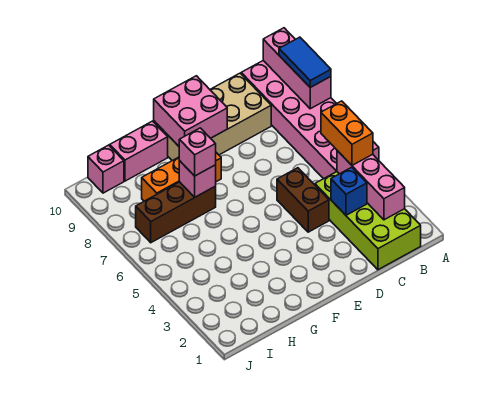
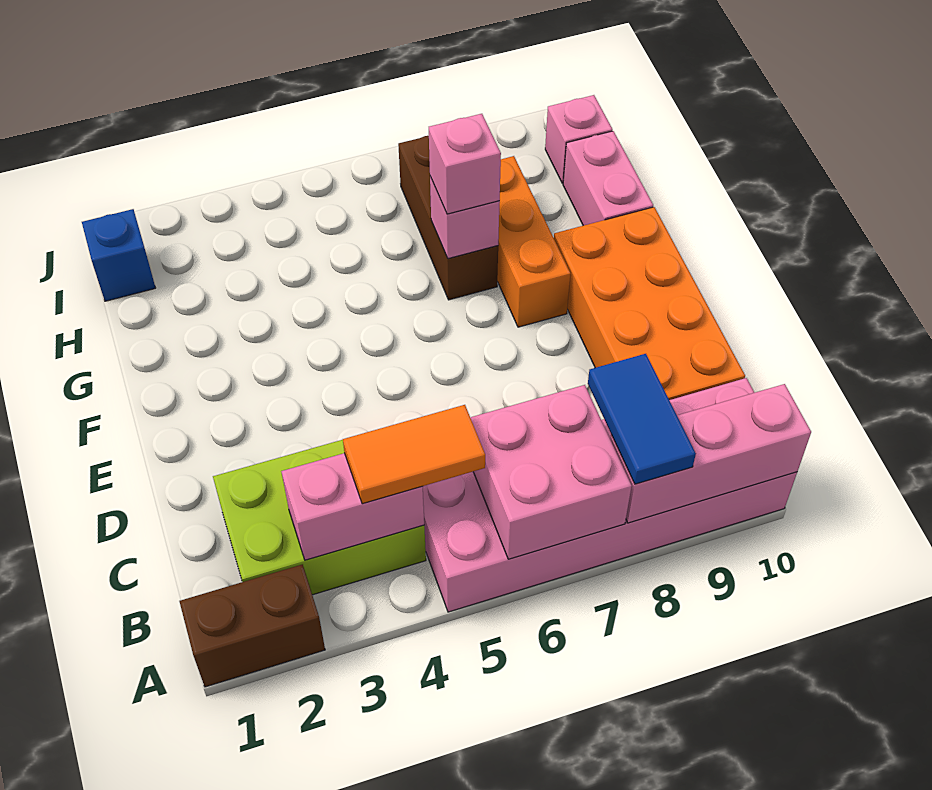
blue tile A8:A9 level 3 -> blue tile A8:B8 level 3
lime brick B1:C4 level 1 -> lime brick B2:C4 level 1
pink brick B2:B4 level 2 -> pink brick B3:B4 level 2
orange brick B4:B5 level 3 -> orange tile B4:B5 level 3
blue brick C3 level 2 -> blue brick I1 level 1
tan brick C9:F10 level 1 -> orange brick C9:F10 level 1
brown brick D4:D5 level 1 -> brown brick A1:A2 level 1
pink brick E9:F10 level 2 -> pink brick A6:B7 level 2

